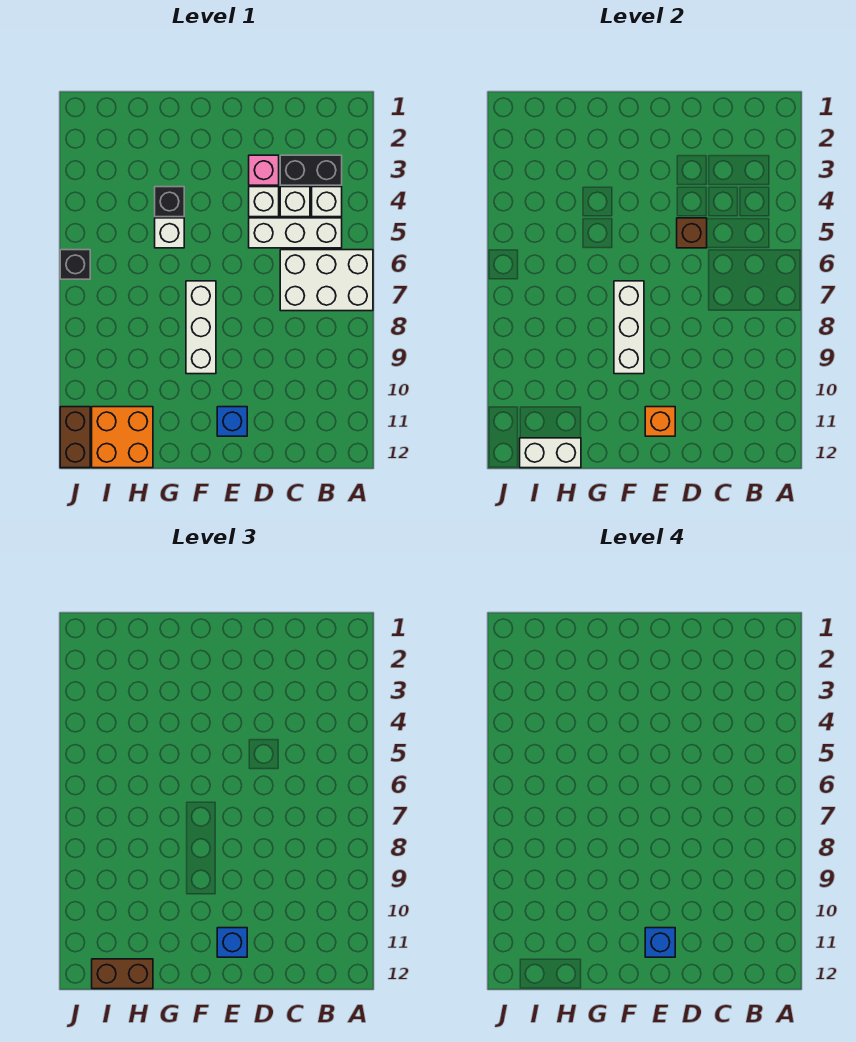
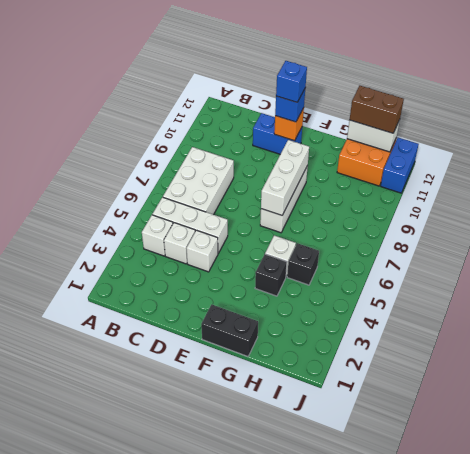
white brick A6:C7 level 1 -> white brick B6:C8 level 1
black brick B3:C3 level 1 -> black brick F1:G1 level 1
pink brick D3 level 1 -> none
brown brick D5 level 2 -> none
blue brick E11 level 1 -> blue brick D11:E11 level 1
black brick J6 level 1 -> black brick H5 level 1
brown brick J11:J12 level 1 -> blue brick J11:J12 level 1

